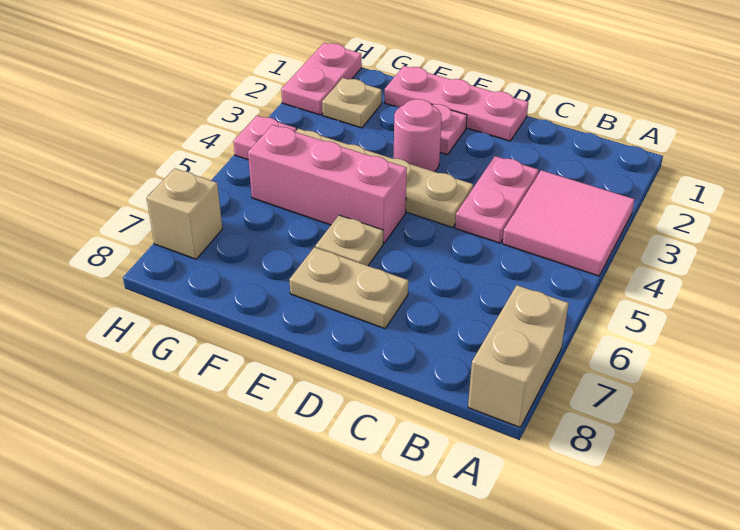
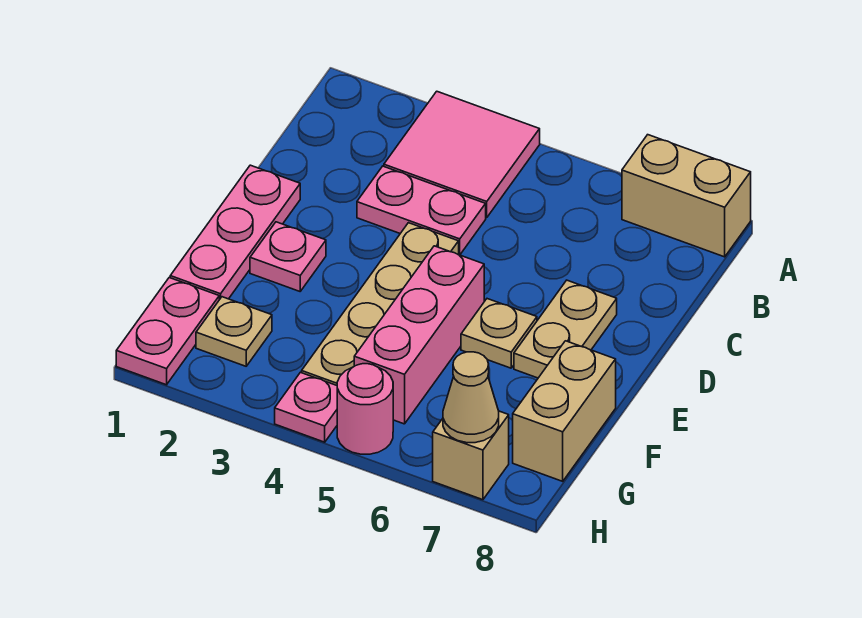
pink round brick E3 level 1 -> pink round brick H5 level 1
none -> tan brick F8:G8 level 1
pink plate H1:H2 level 1 -> pink plate G1:H1 level 1
none -> tan cone H7 level 2

